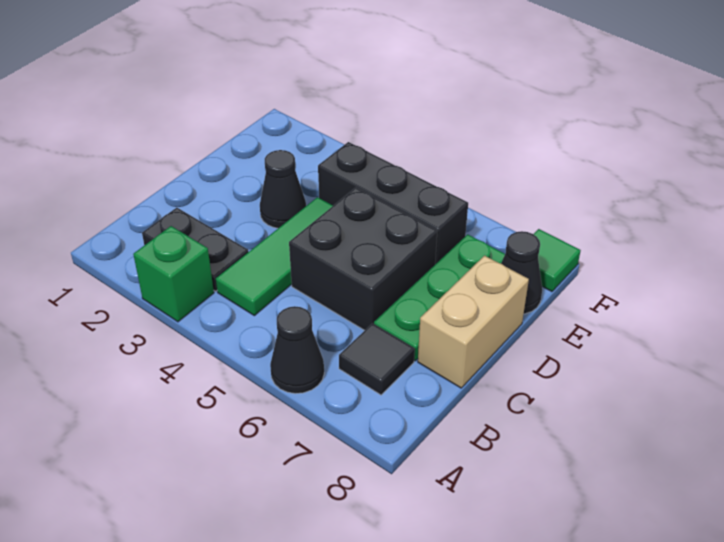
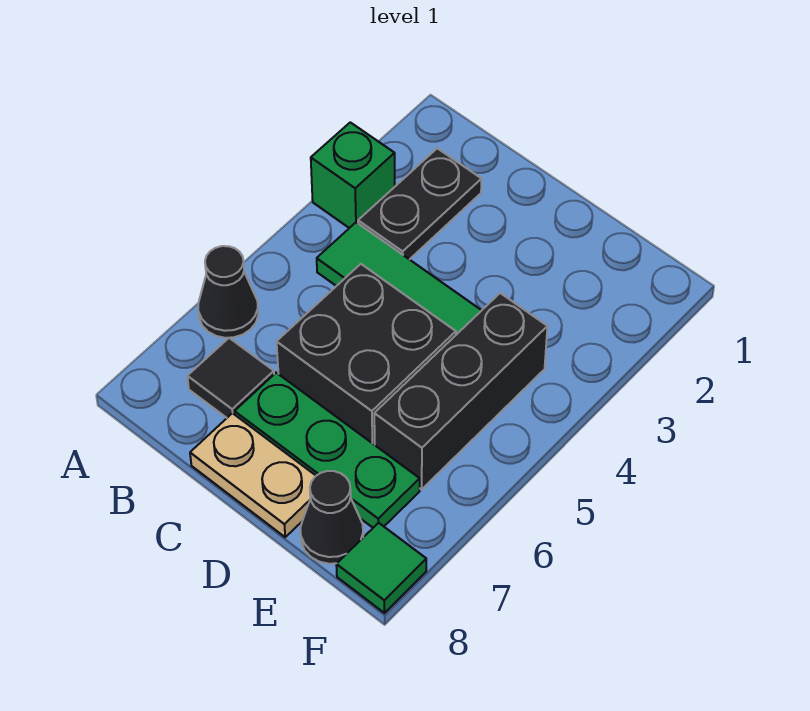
tan brick C8:D8 level 1 -> tan plate C8:D8 level 1
black cone D3 level 1 -> none

